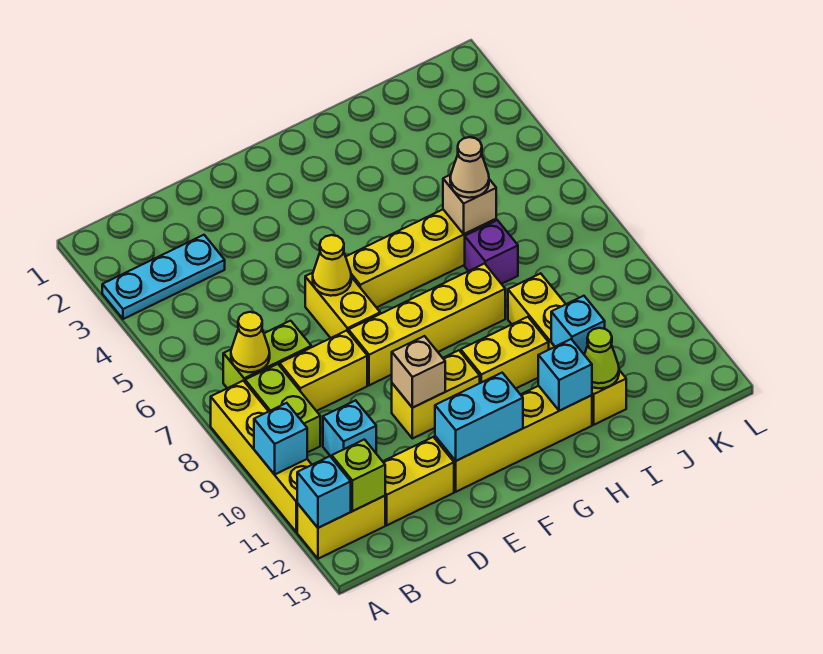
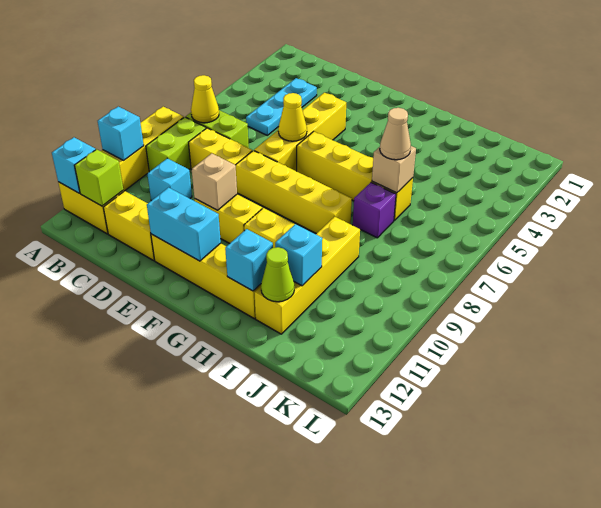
cyan plate A3:C3 level 1 -> cyan plate C3:C5 level 1
yellow brick E6:E7 level 1 -> yellow brick E4:E7 level 1

